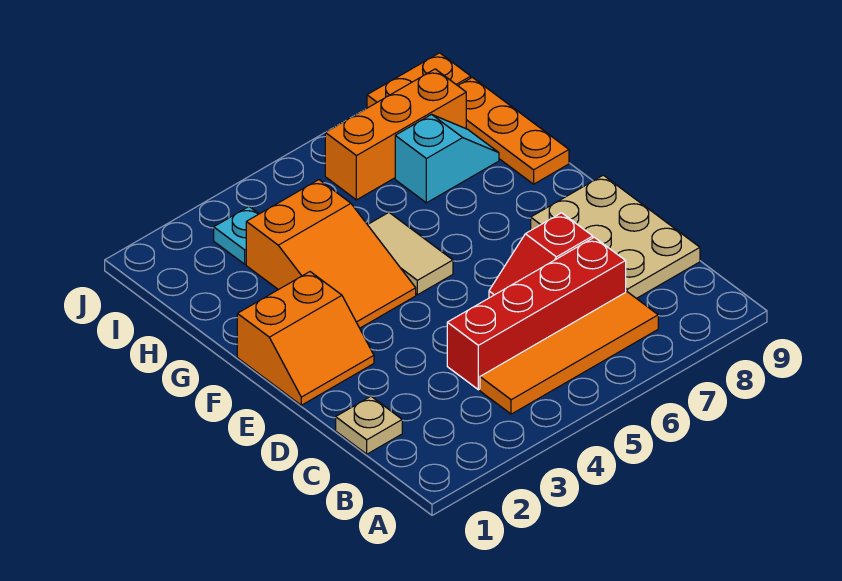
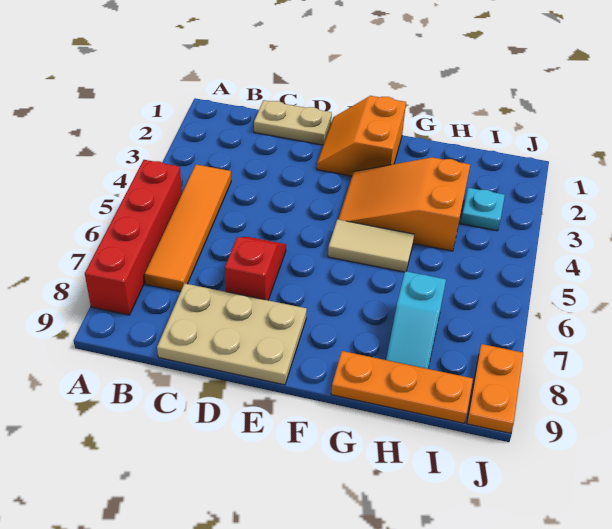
tan plate C1 level 1 -> tan plate C1:D1 level 1
red brick C4:C7 level 1 -> red brick A5:A8 level 1
orange brick I6:I8 level 1 -> none

